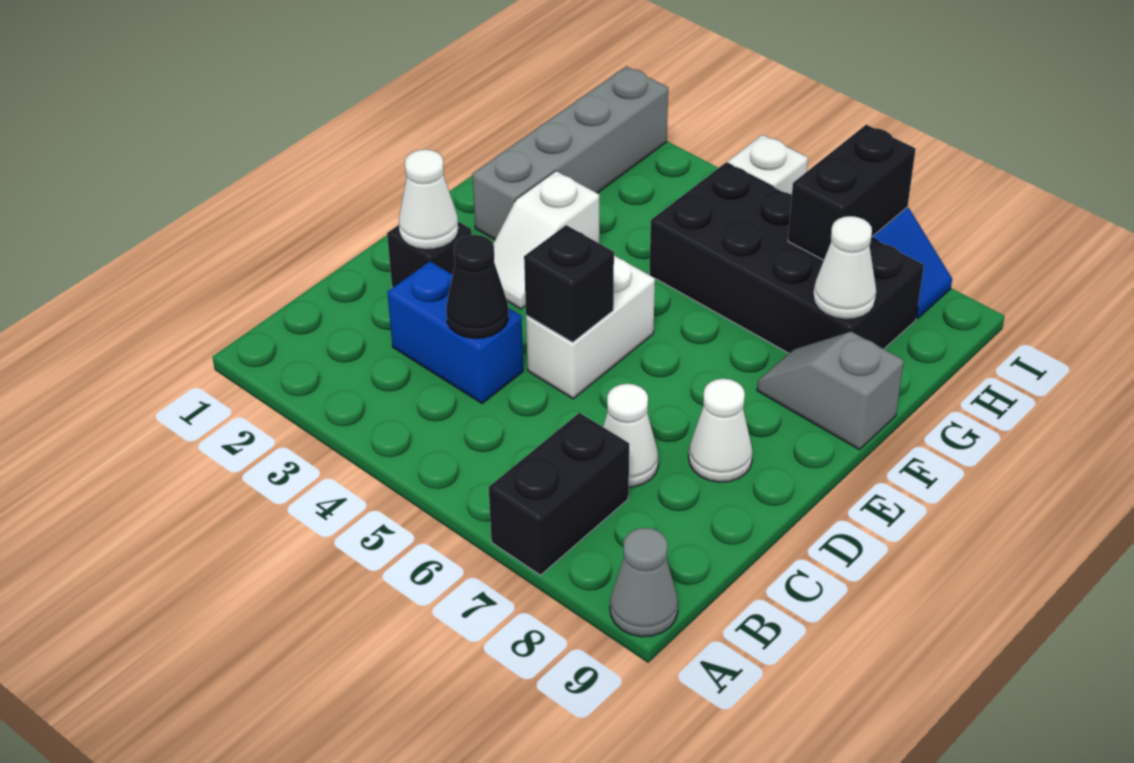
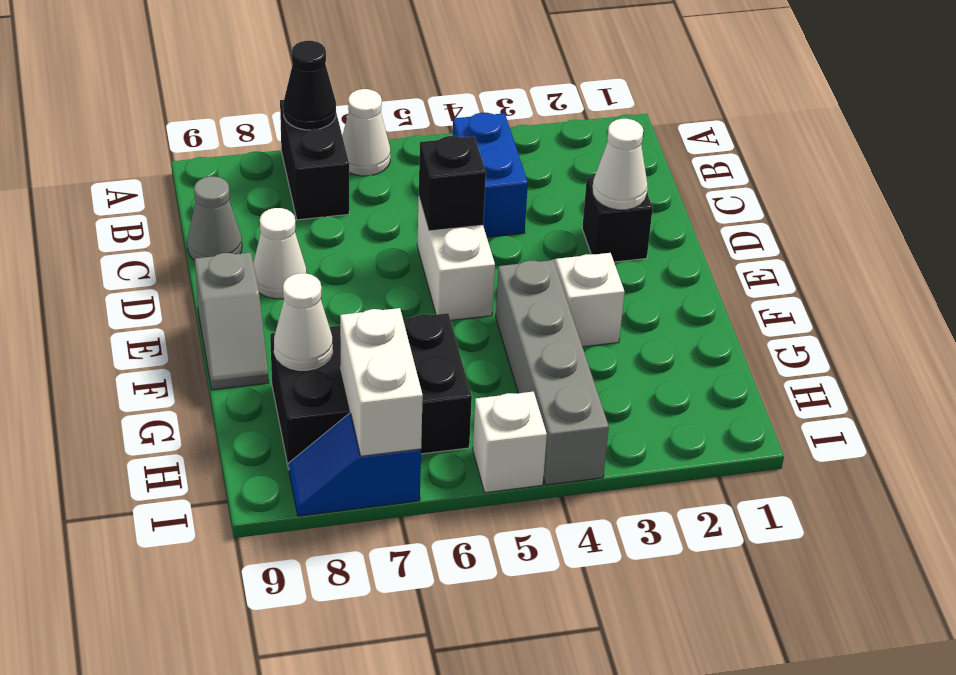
grey cone A9 level 1 -> grey cone C9 level 1
blue brick C3:C4 level 1 -> blue brick B4:C4 level 1
black cone C4 level 2 -> black cone A7 level 2
white cone C7 level 1 -> white cone A6 level 1
grey brick F2:I2 level 1 -> grey brick F4:I4 level 1
grey slope F8:F9 level 1 top 9 -> grey slope E9:F9 level 1 top E
black brick G5:H8 level 1 -> black brick G6:H8 level 1
black brick H7:I7 level 2 -> white brick H7:I7 level 2

